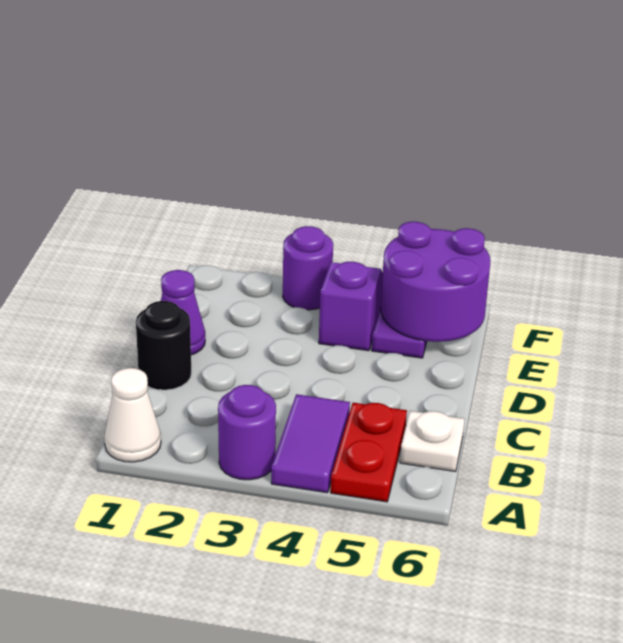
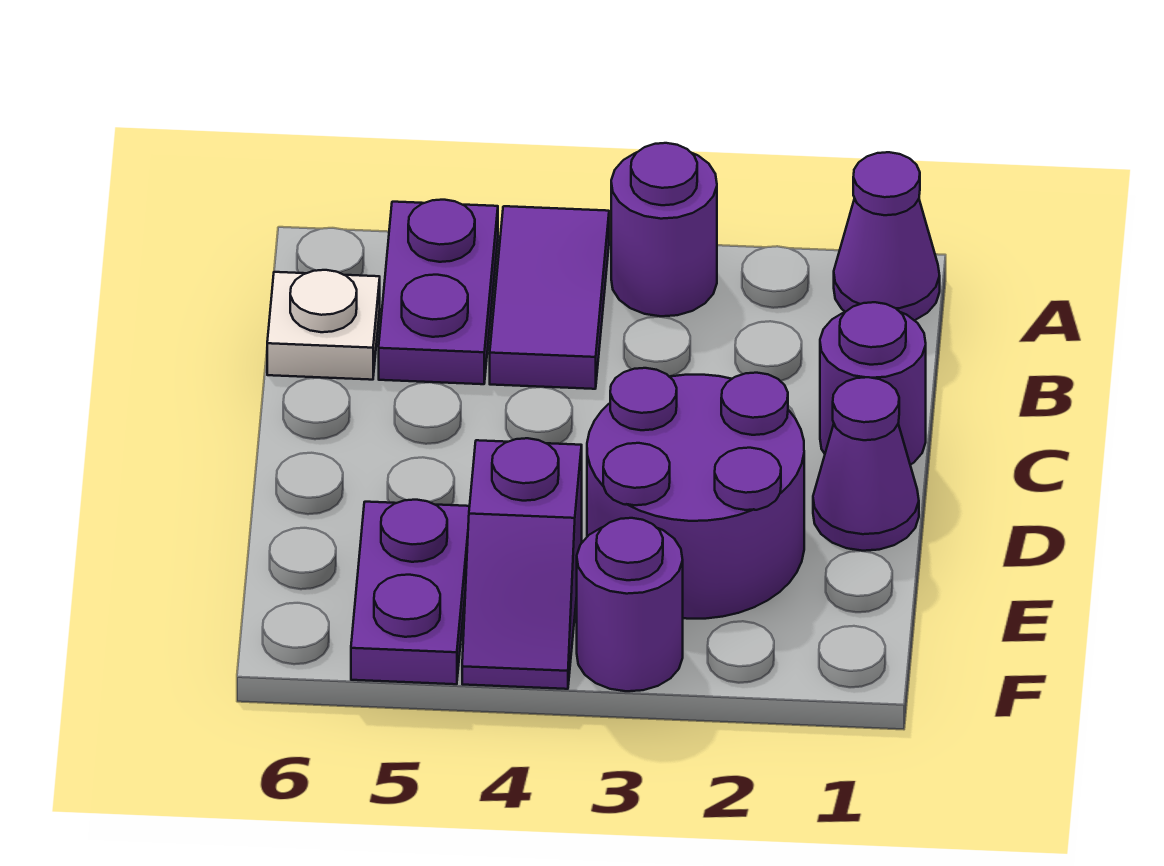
white cone A1 level 1 -> purple cone A1 level 1
red plate A5:B5 level 1 -> purple plate A5:B5 level 1
black round brick C1 level 1 -> purple round brick C1 level 1
purple round brick E5:F6 level 2 -> purple round brick D2:E3 level 1

